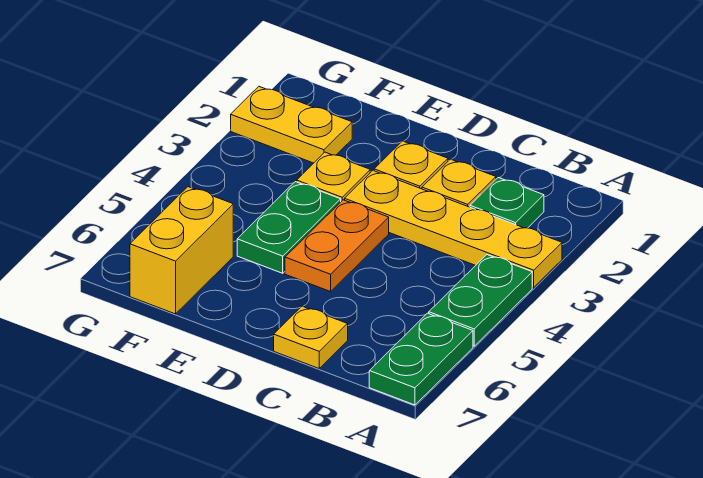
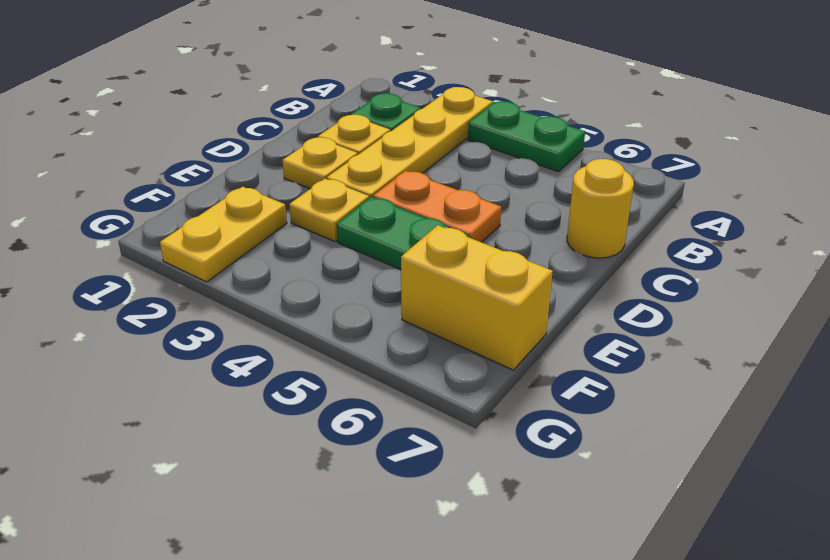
green plate A6:A7 level 1 -> none
yellow plate C7 level 1 -> yellow round brick C7 level 1

